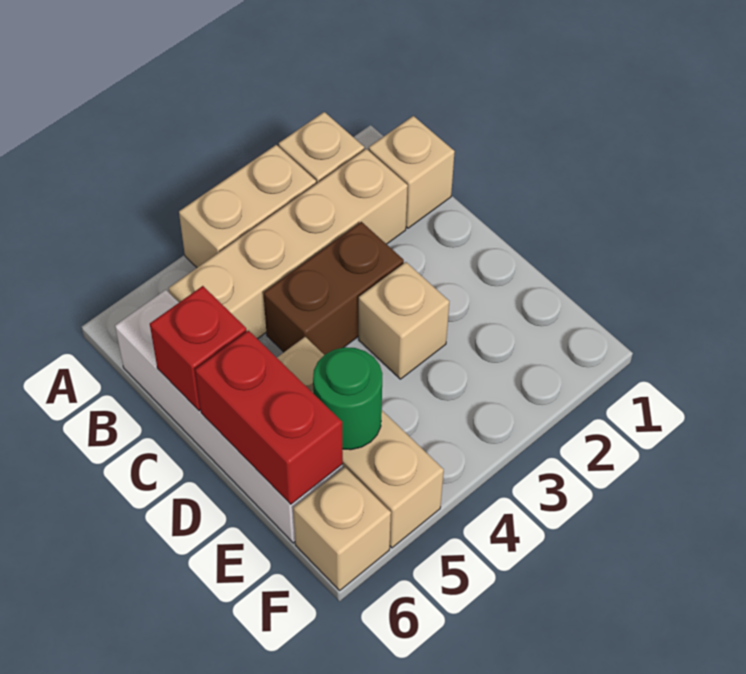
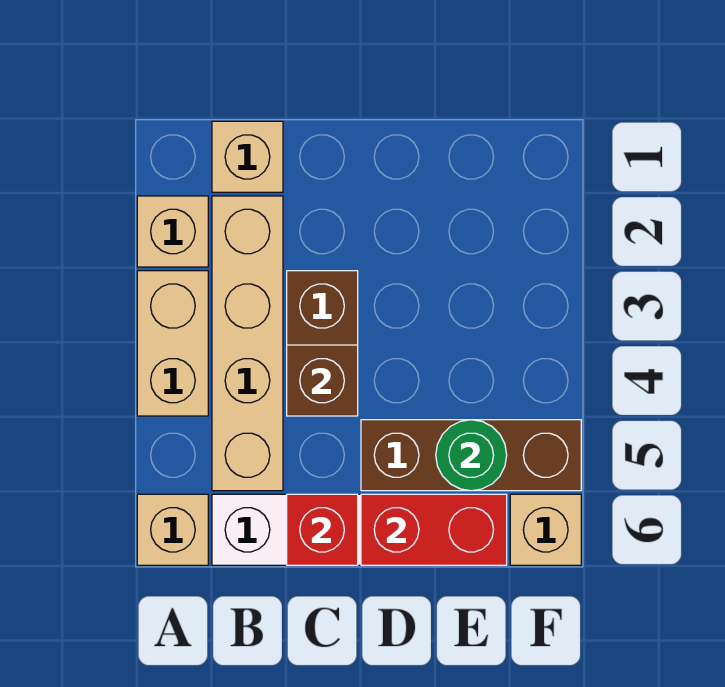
none -> brown brick C4 level 2
tan brick D3 level 1 -> tan brick A6 level 1
tan brick D5:F5 level 1 -> brown brick D5:F5 level 1

